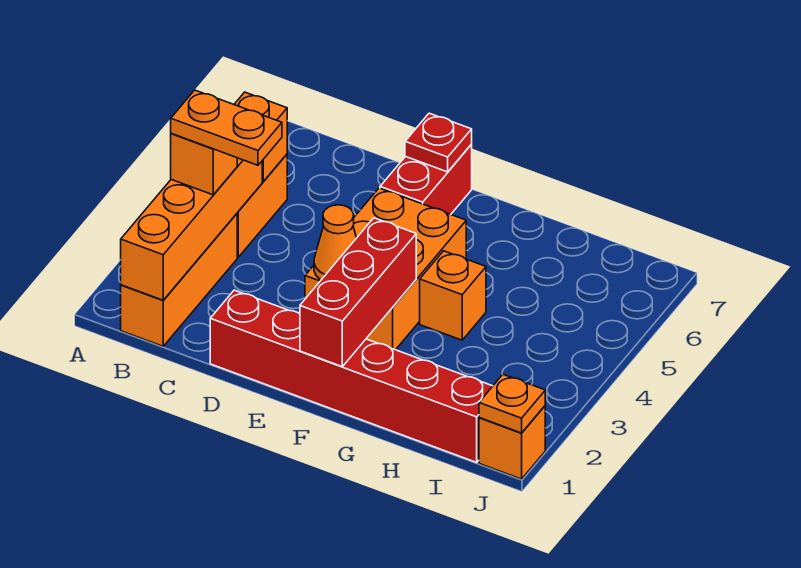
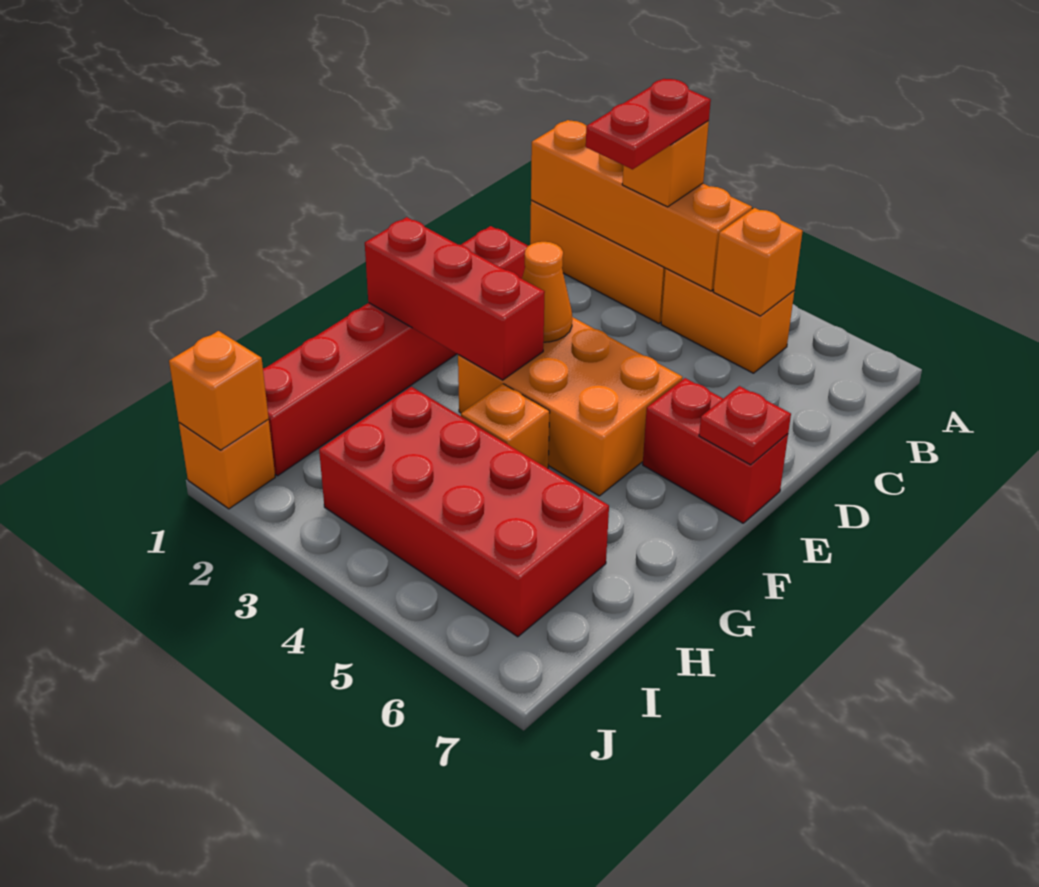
orange plate B3:C3 level 4 -> red plate B3:C3 level 4
none -> red brick H3:I6 level 1
orange plate J1 level 2 -> orange brick J1 level 2

